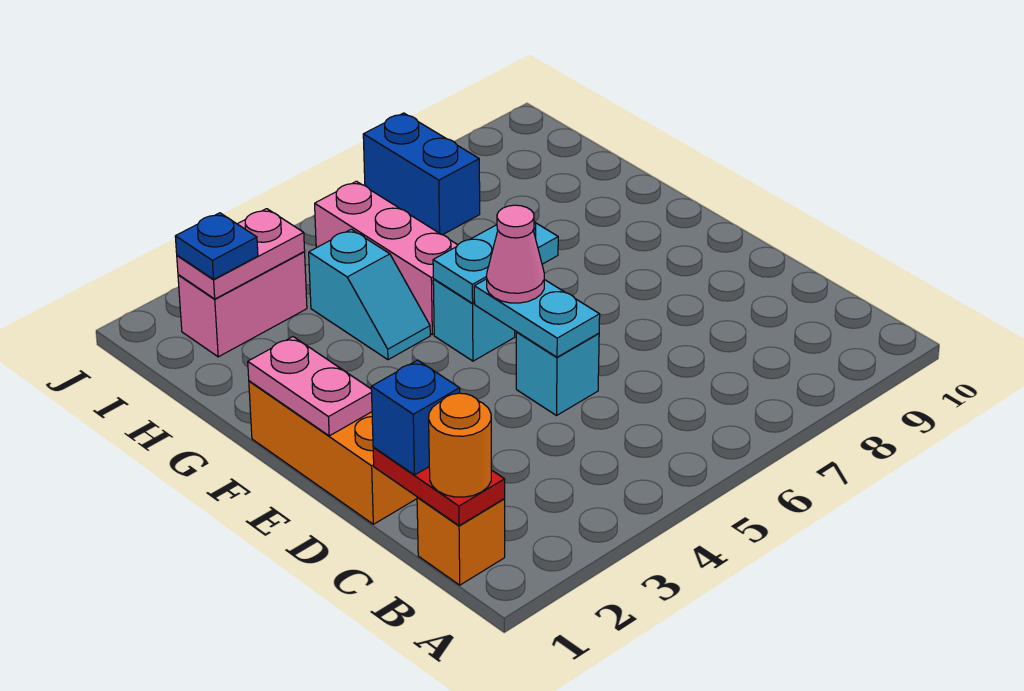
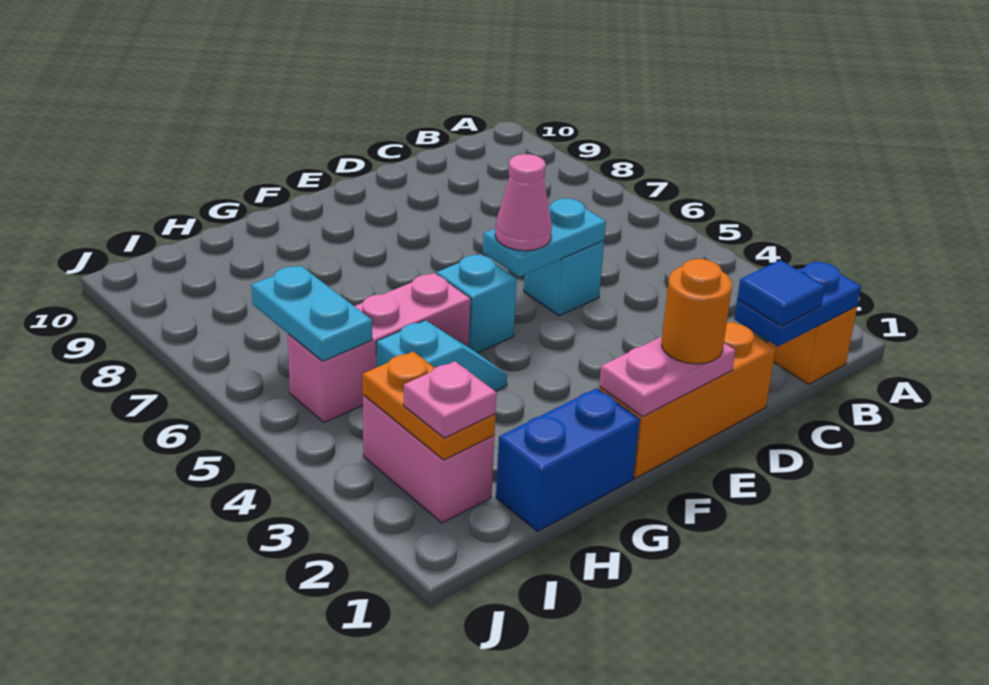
red plate B1:C1 level 2 -> blue plate B1:C1 level 2
orange round brick B1 level 3 -> orange round brick E1 level 3
blue brick C1 level 3 -> blue tile C1 level 3
cyan plate F5:F6 level 2 -> cyan plate I5:I6 level 2
pink plate I2:I3 level 2 -> orange plate I2:I3 level 2
blue plate I2 level 3 -> pink plate I2 level 3
blue brick I7:J7 level 1 -> blue brick G1:H1 level 1

